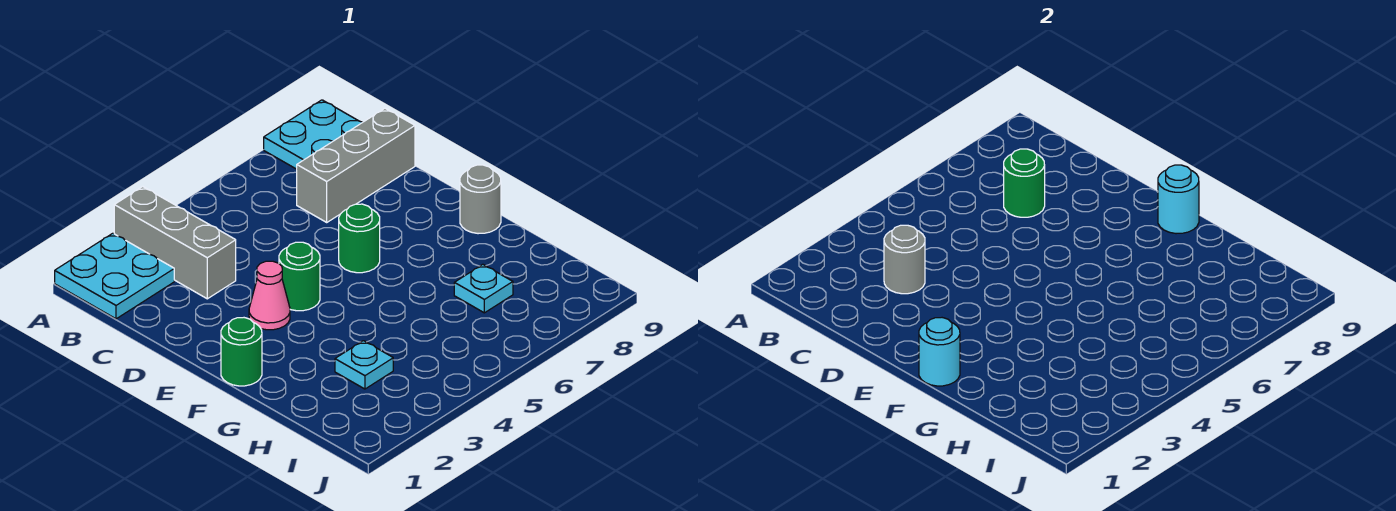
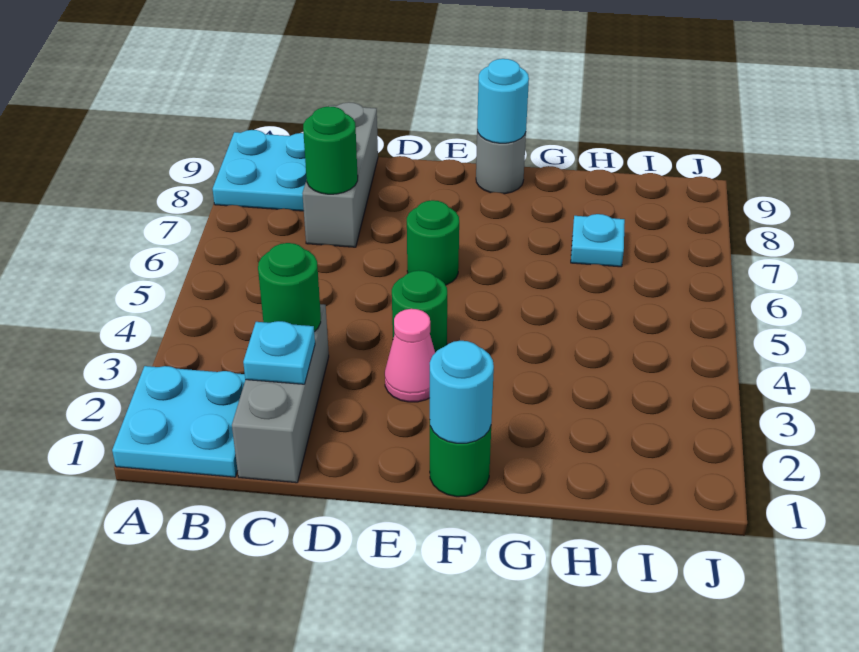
grey brick A3:C3 level 1 -> grey brick C1:C3 level 1
grey round brick C3 level 2 -> green round brick C3 level 2
cyan plate H3 level 1 -> cyan plate C2 level 2

